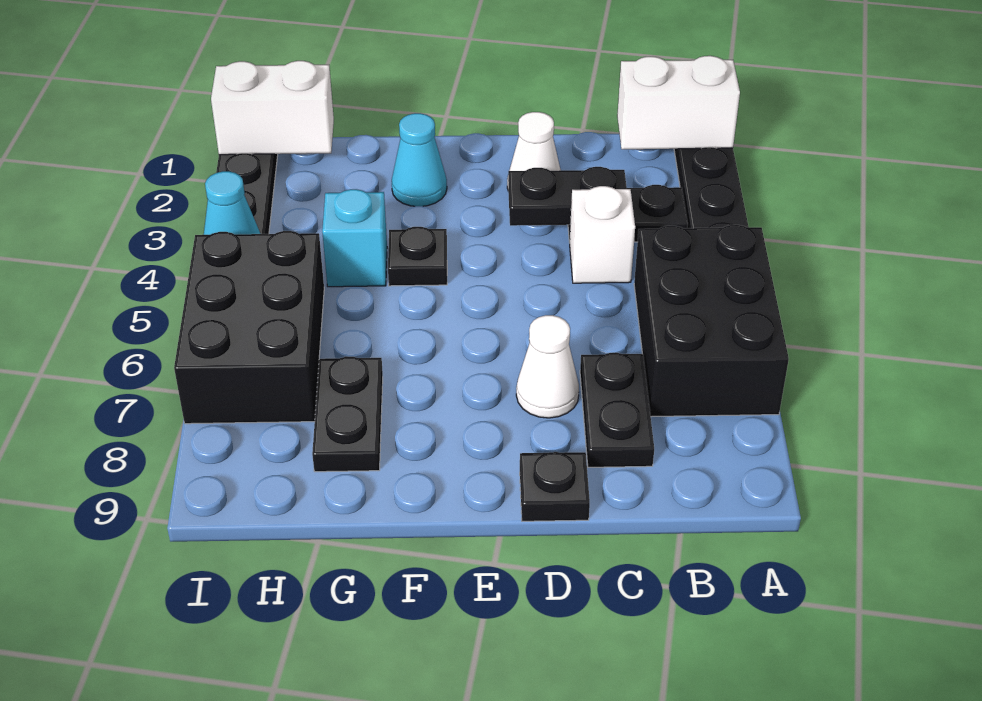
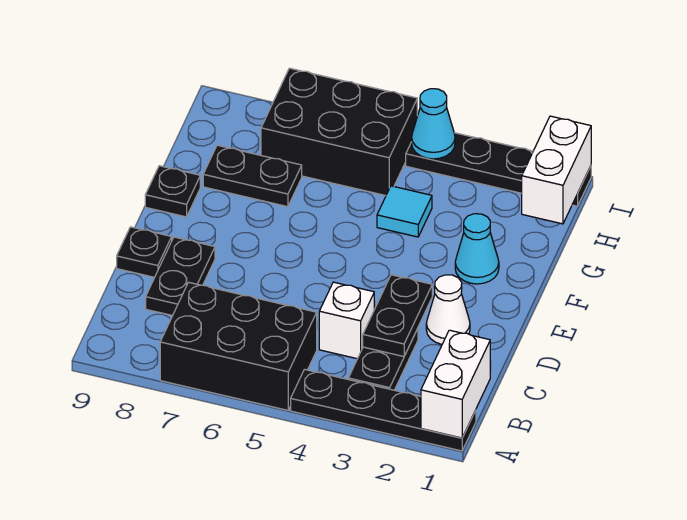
black plate C7:C8 level 1 -> black plate C8:D8 level 1
white cone D7 level 1 -> none
black plate F4 level 1 -> black plate F9 level 1
cyan brick G4 level 1 -> cyan tile G4 level 1

